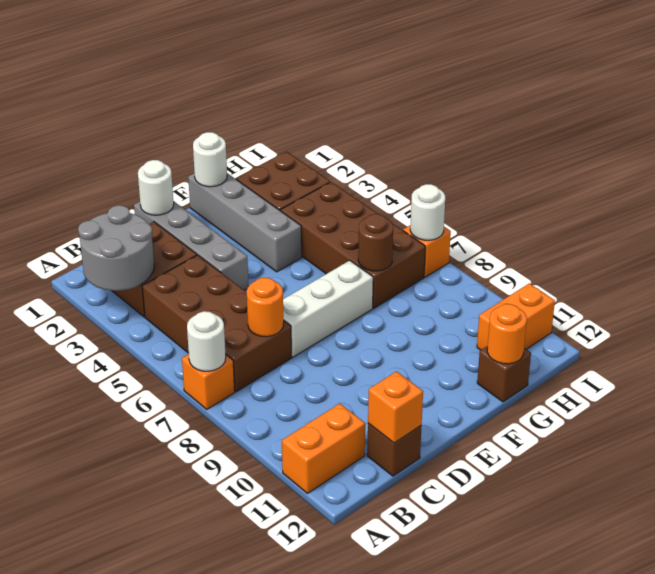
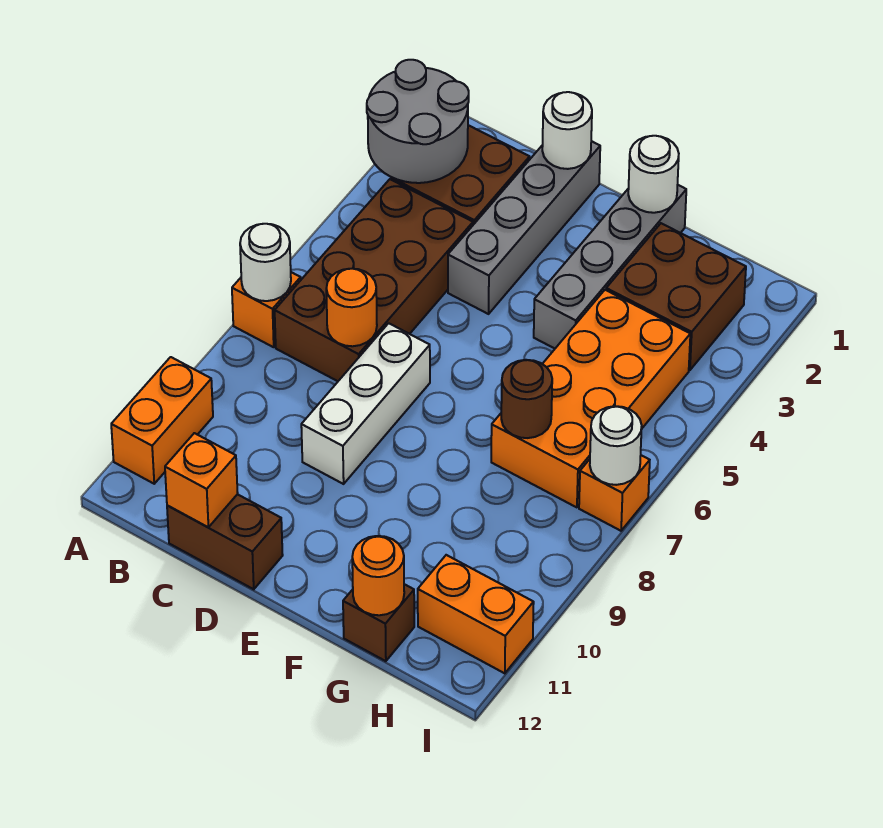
orange brick A11:B11 level 1 -> orange brick A10:A11 level 1
brown brick C12 level 1 -> brown brick C12:D12 level 1
white brick D7:F7 level 1 -> white brick D7:D9 level 1
brown brick G4:H7 level 1 -> orange brick G4:H7 level 1

